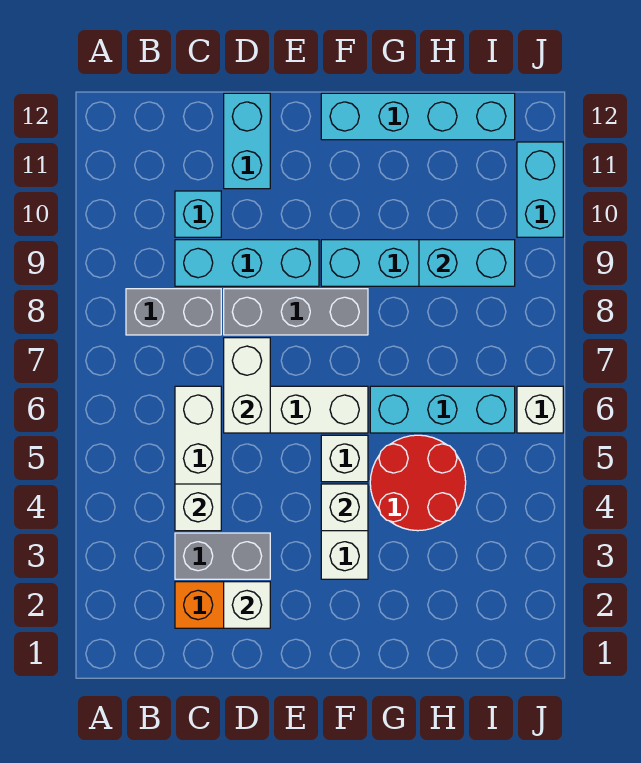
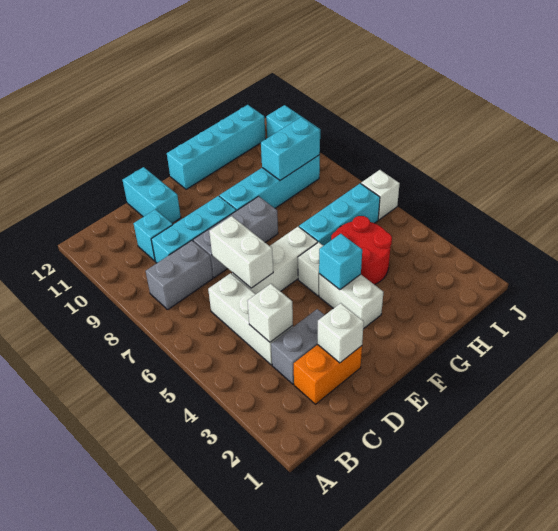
white brick F4 level 2 -> cyan brick F4 level 2

